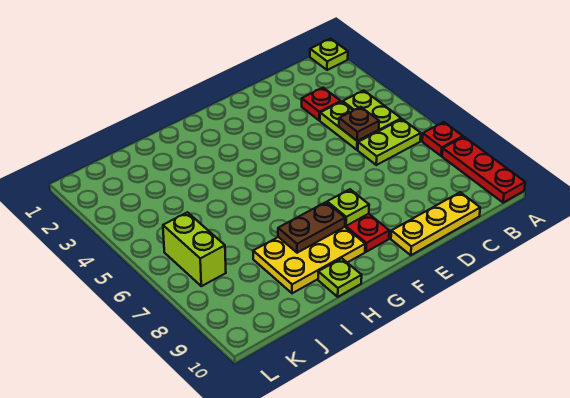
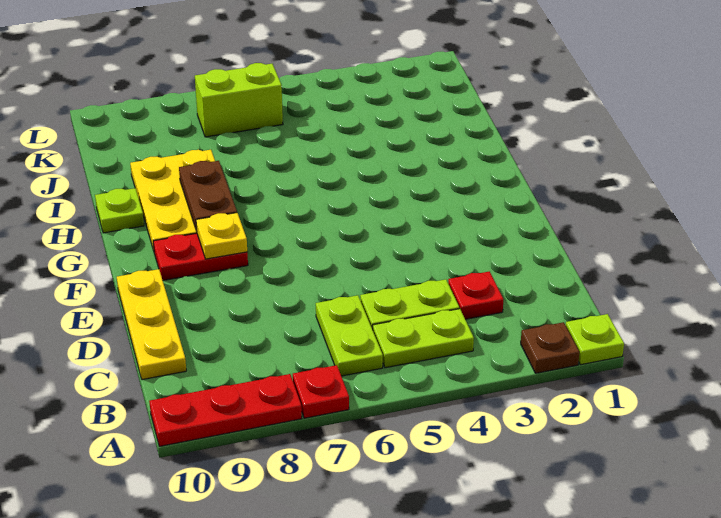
brown plate C5 level 2 -> brown plate A2 level 1
lime plate F8 level 2 -> yellow plate F8 level 2

